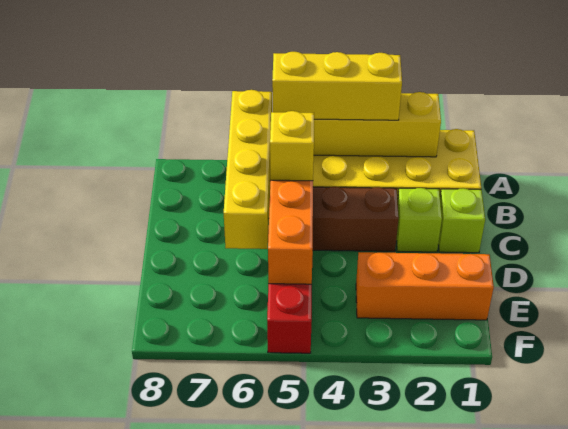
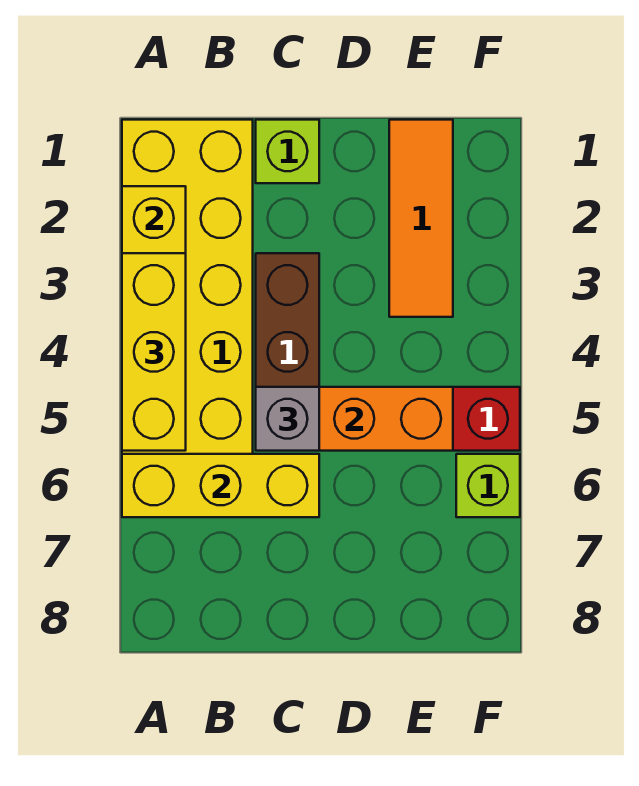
yellow brick A6:D6 level 2 -> yellow brick A6:C6 level 2
lime brick C2 level 1 -> lime brick F6 level 1
yellow brick C5 level 3 -> grey brick C5 level 3
orange brick E1:E3 level 1 -> orange tile E1:E3 level 1

